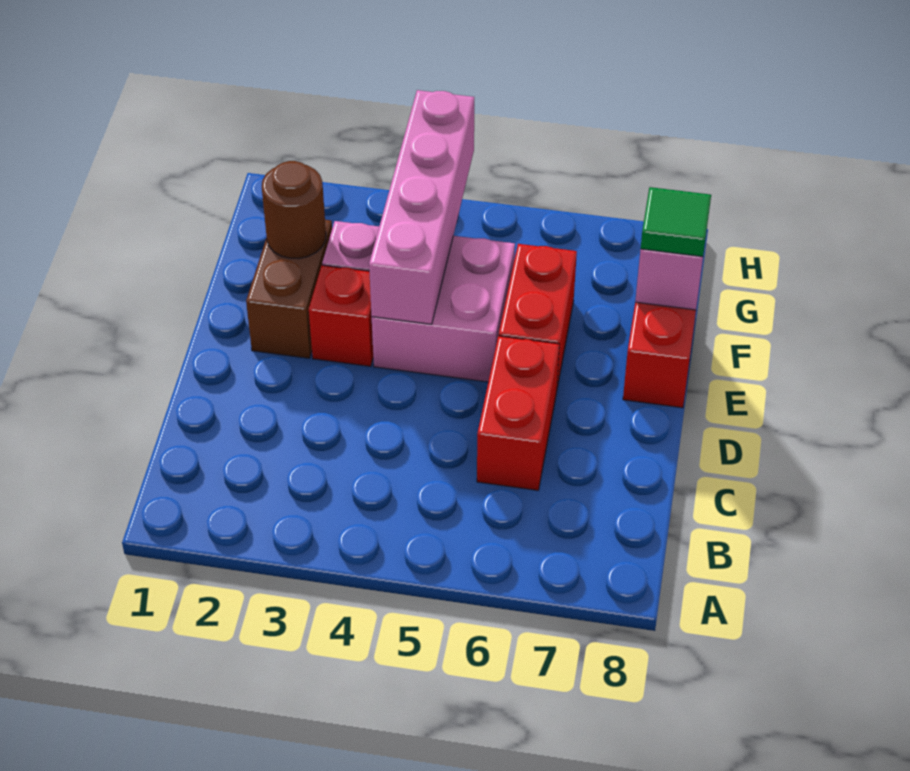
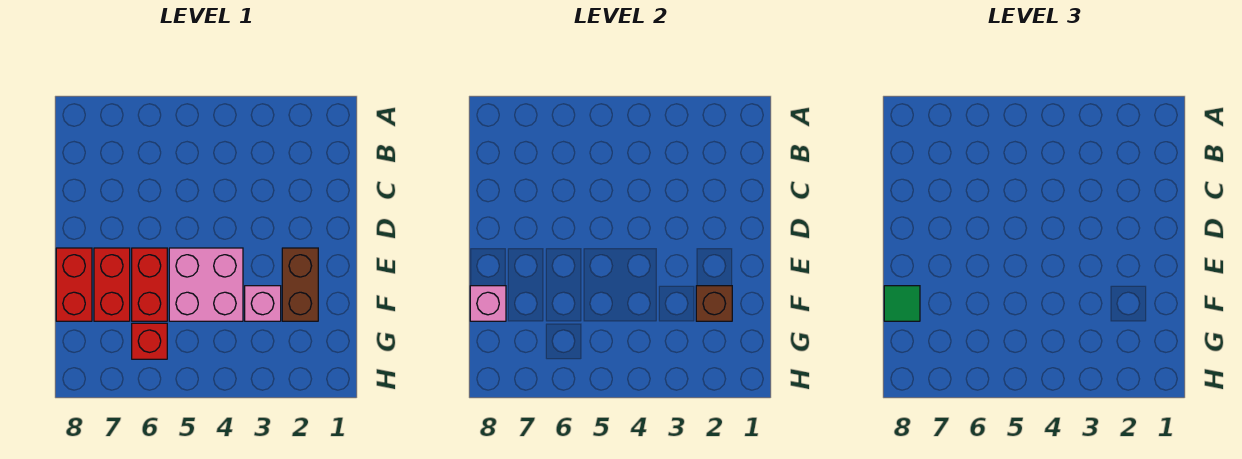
red brick C6:D6 level 1 -> red brick E7:F7 level 1
red brick E3 level 1 -> red brick G6 level 1
pink brick E4:H4 level 2 -> none
brown round brick F2 level 2 -> brown brick F2 level 2

